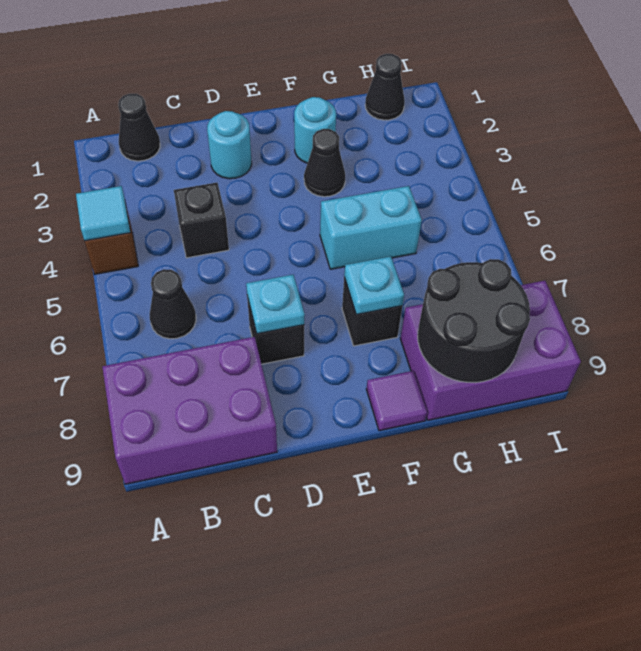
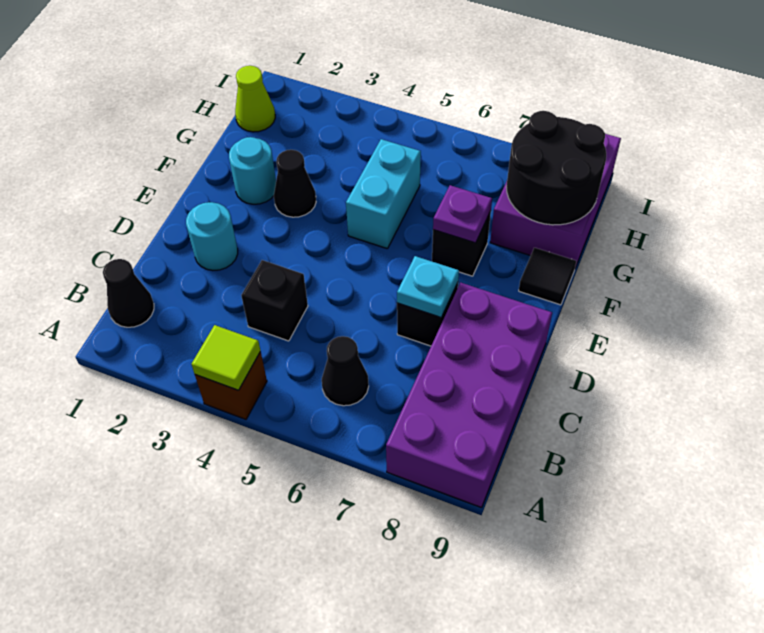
cyan tile A4 level 2 -> lime tile A4 level 2
purple brick A8:C9 level 1 -> purple brick A8:D9 level 1
cyan plate F7 level 2 -> purple plate F7 level 2
purple tile F9 level 1 -> black tile F9 level 1
black cone H1 level 1 -> lime cone H1 level 1

